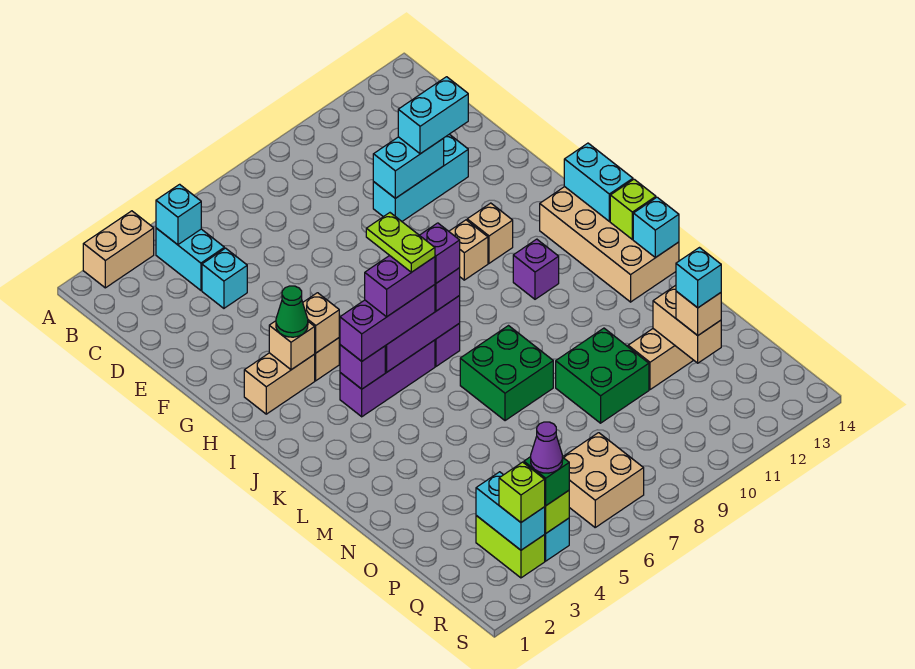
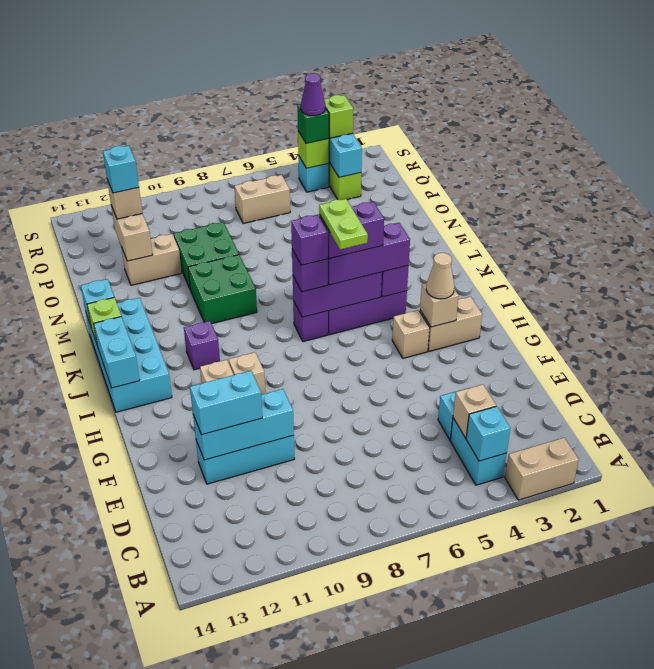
cyan brick E10:E11 level 2 -> cyan brick E10:E12 level 2
green cone H3 level 3 -> tan cone H3 level 3
tan brick H4 level 2 -> tan brick C4 level 2
tan brick I13:L14 level 1 -> cyan brick I13:L14 level 1
green brick L7:M8 level 1 -> green brick L9:M10 level 1
tan brick Q6:R7 level 1 -> tan brick Q6:Q7 level 1

